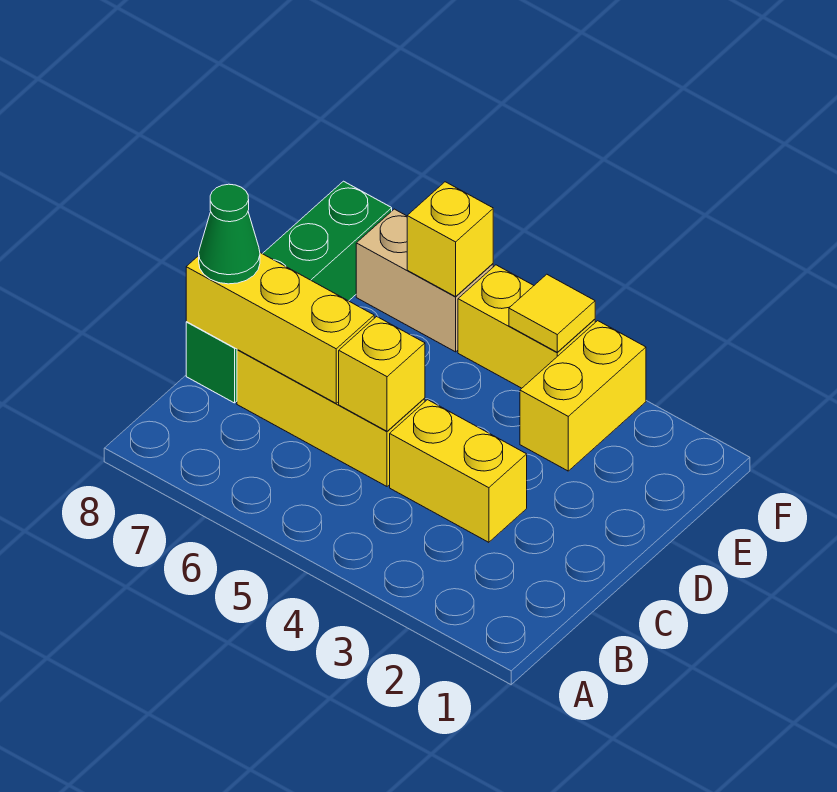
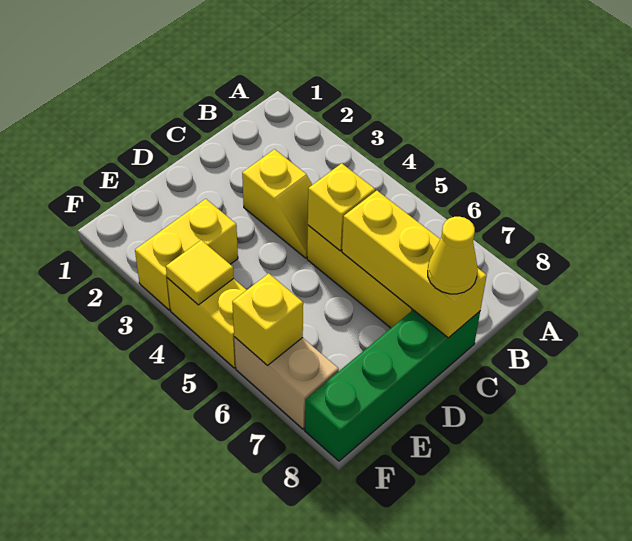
yellow brick C3:C4 level 1 -> yellow slope C3:C4 level 1 top 3
green cone C8 level 3 -> yellow cone C8 level 3

